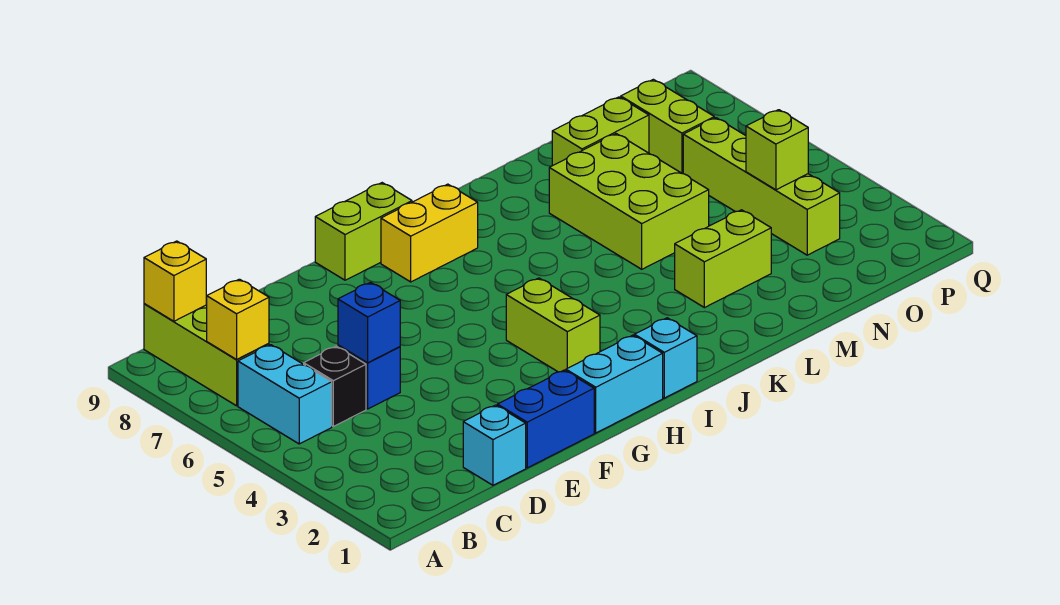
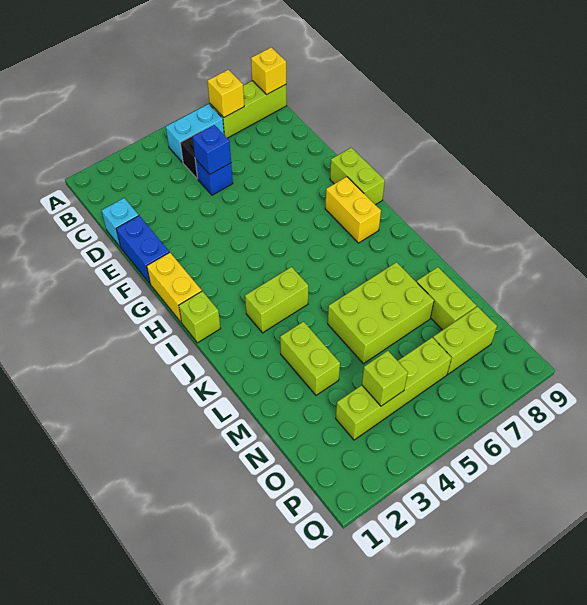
cyan brick G1:H1 level 1 -> yellow brick G1:H1 level 1
lime brick H3:H4 level 1 -> lime brick J3:J4 level 1
cyan brick I1 level 1 -> lime brick I1 level 1

